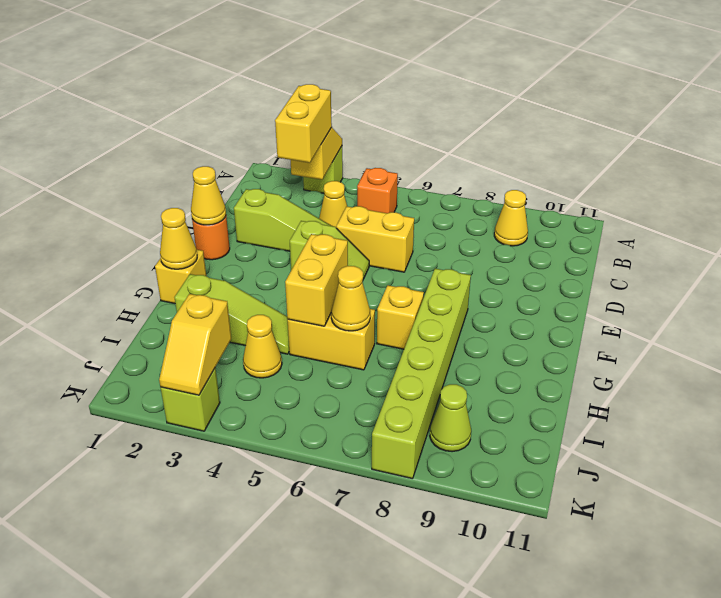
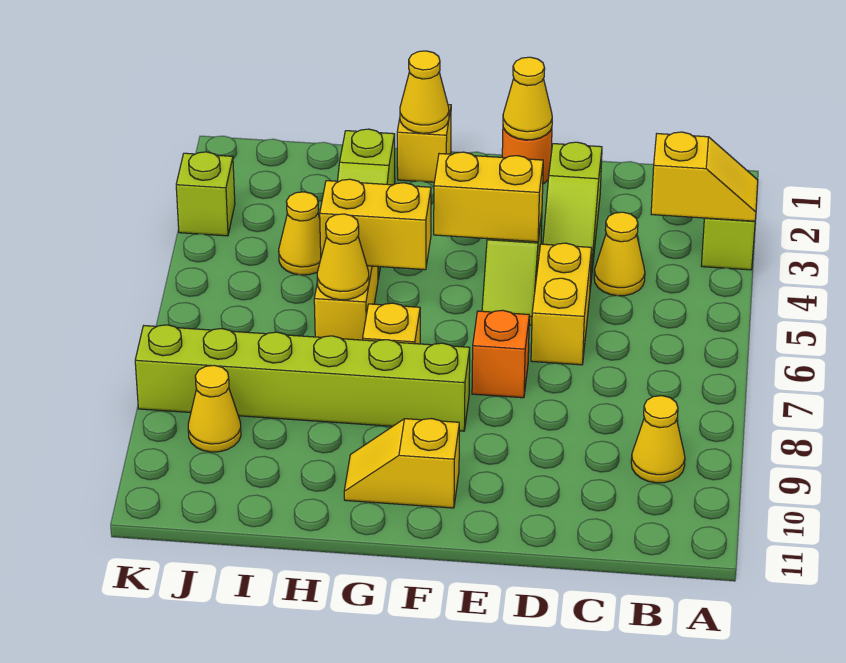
yellow brick B3:C3 level 3 -> yellow brick E4:F4 level 2
orange brick B5 level 1 -> orange brick E7 level 1
yellow slope J3:K3 level 2 top J -> yellow slope F10:G10 level 1 top F
lime cone J9 level 1 -> yellow cone J9 level 1

